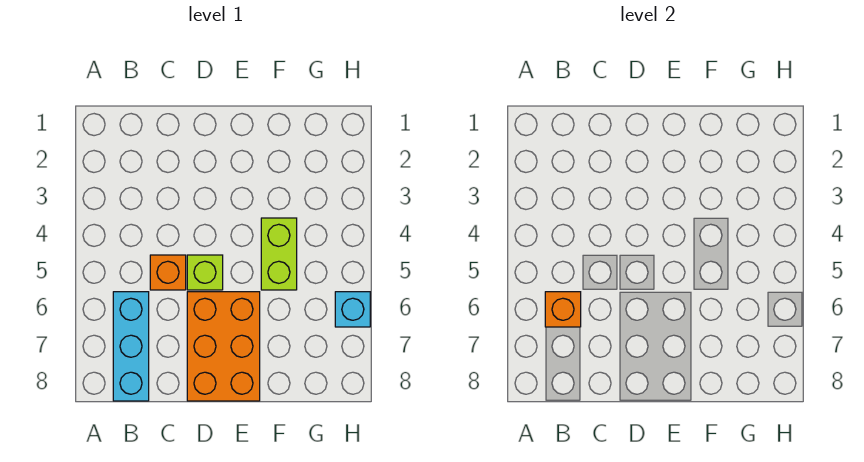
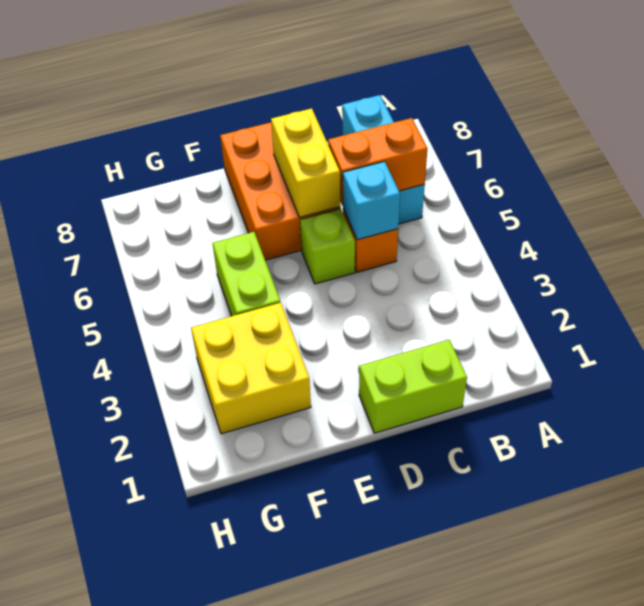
orange brick B6 level 2 -> orange brick B6:C6 level 2
none -> lime brick C1:D1 level 1
none -> yellow brick D6:D7 level 2
none -> yellow brick F2:G3 level 1
cyan brick H6 level 1 -> cyan brick C5 level 2

